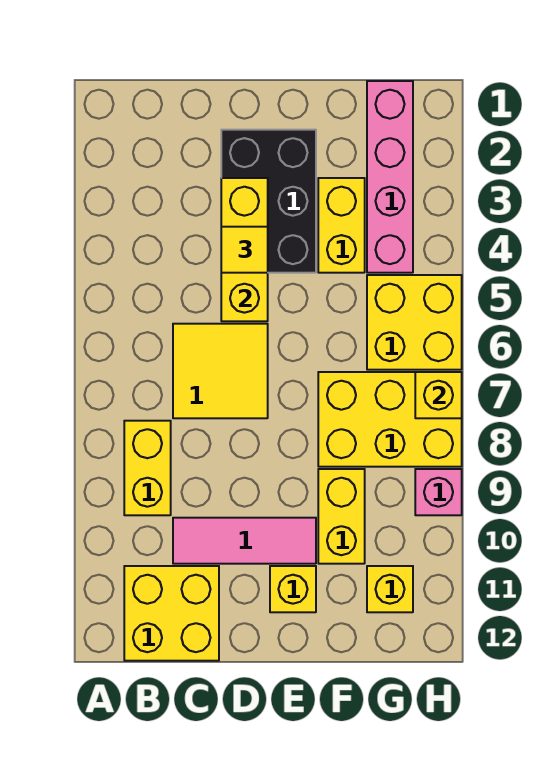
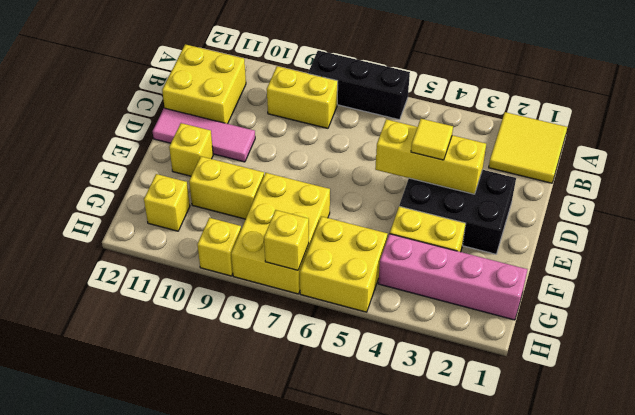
none -> black brick A6:A8 level 1
yellow tile C6:D7 level 1 -> yellow tile A1:B2 level 1
pink tile C10:E10 level 1 -> pink tile D10:D12 level 1
pink brick H9 level 1 -> yellow brick H9 level 1

